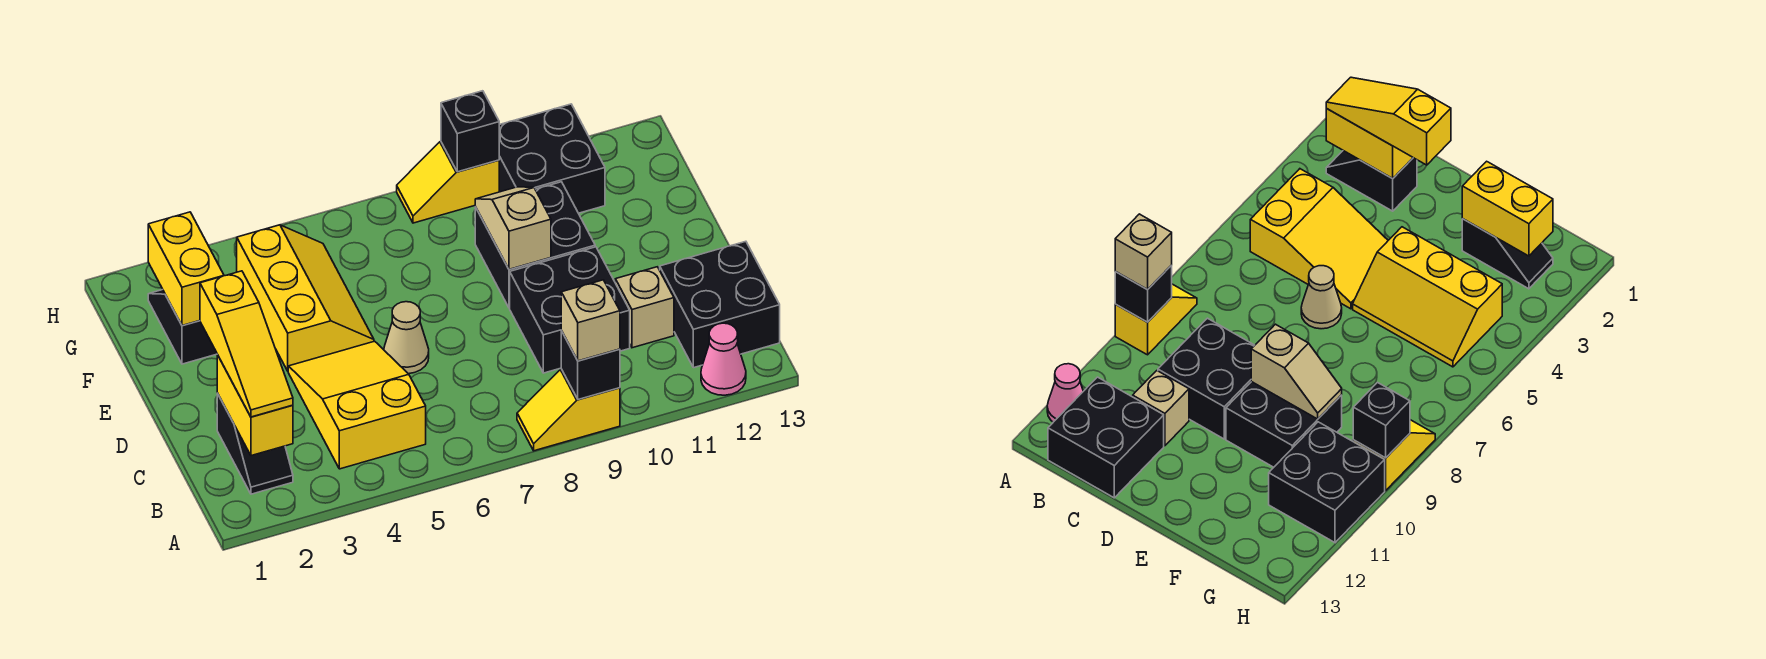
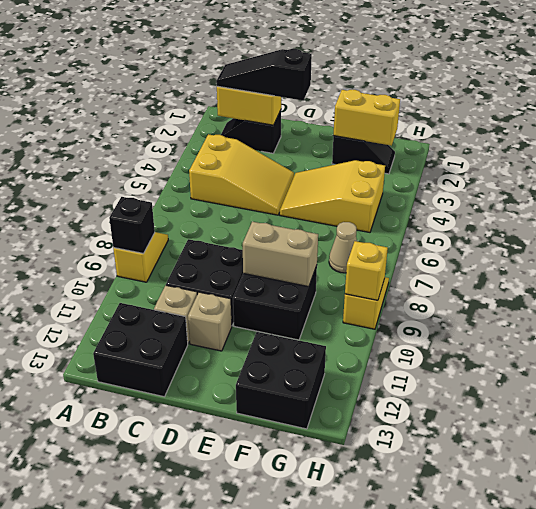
tan brick A9 level 3 -> tan brick D11 level 1
pink cone A12 level 1 -> none
yellow slope B2:D2 level 3 top D -> black slope B2:D2 level 3 top D
tan cone D6 level 1 -> tan cone G7 level 1
yellow slope E4:G5 level 1 top 4 -> yellow slope E4:G5 level 1 top G
tan slope E9:F9 level 2 top E -> tan brick E9:F9 level 2
black brick G10:H11 level 1 -> black brick F12:G13 level 1
black brick H9 level 2 -> yellow brick H9 level 2

